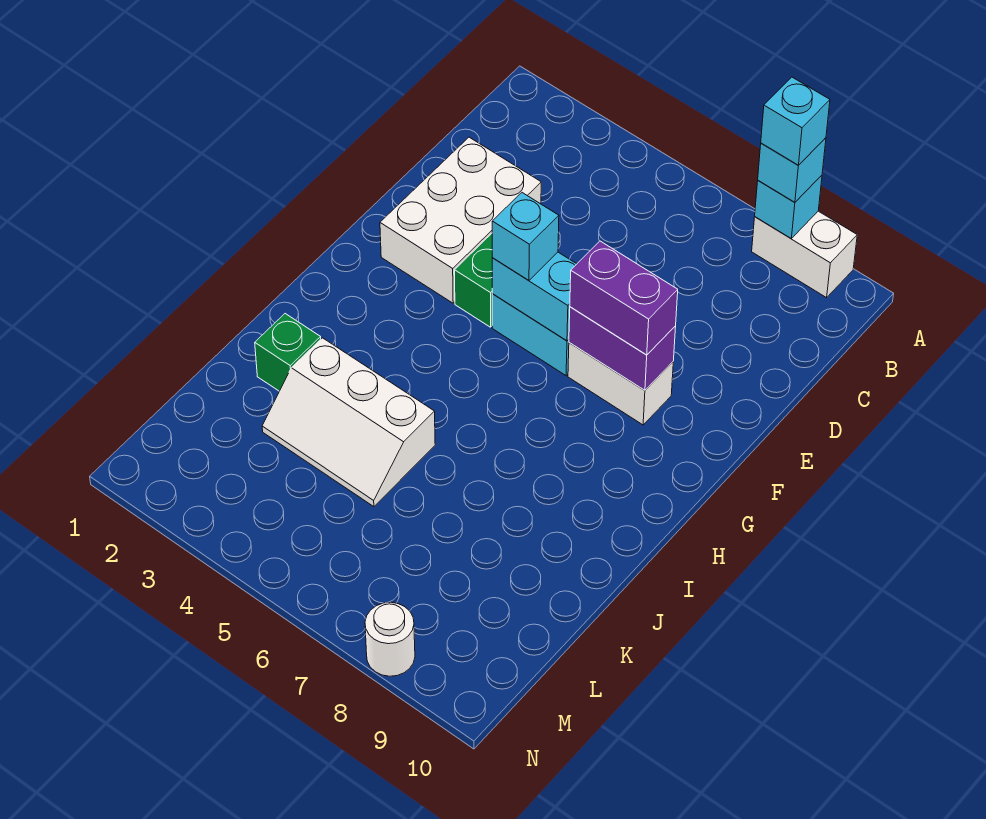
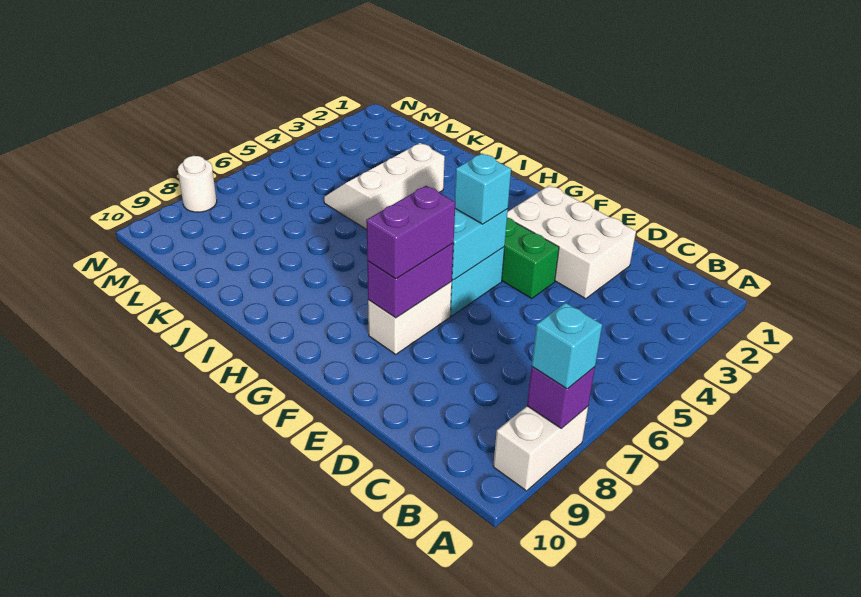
cyan brick A8 level 2 -> purple brick A8 level 2
cyan brick A8 level 4 -> none
green brick J2 level 1 -> none

